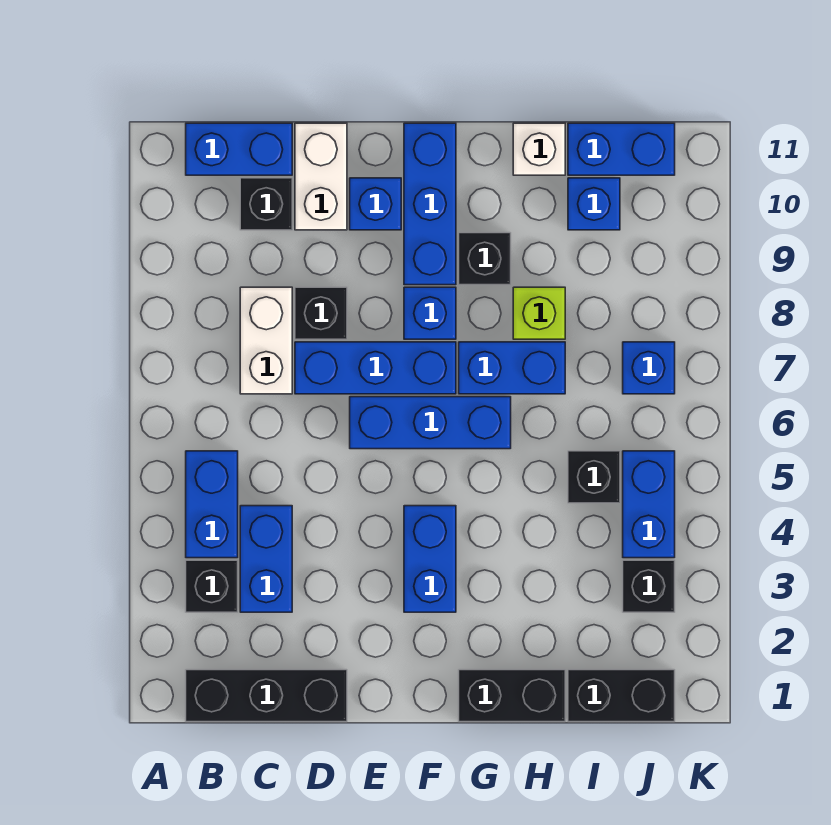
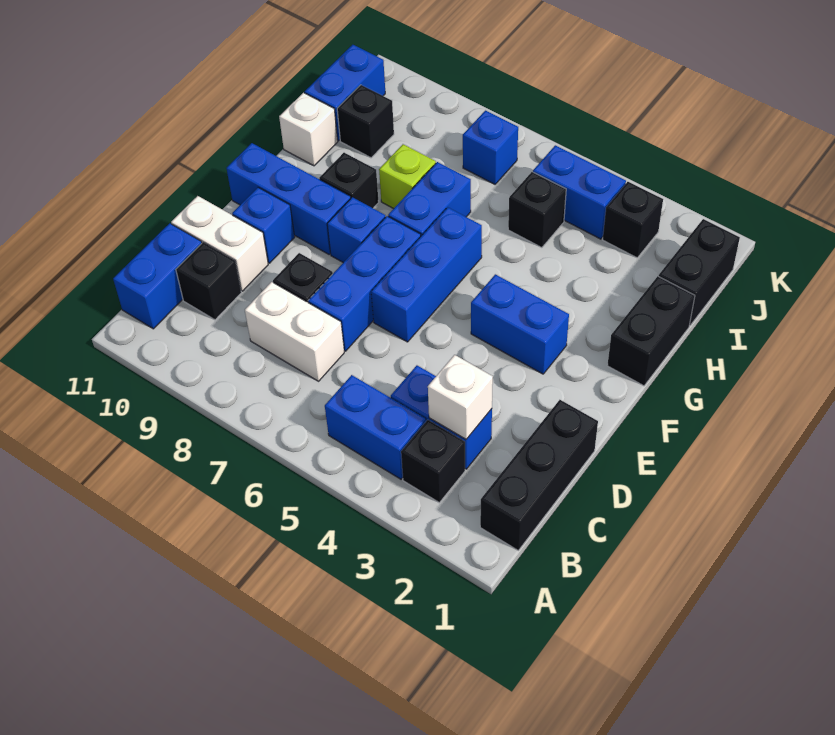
none -> white brick C3 level 2
blue brick I10 level 1 -> black brick I10 level 1

